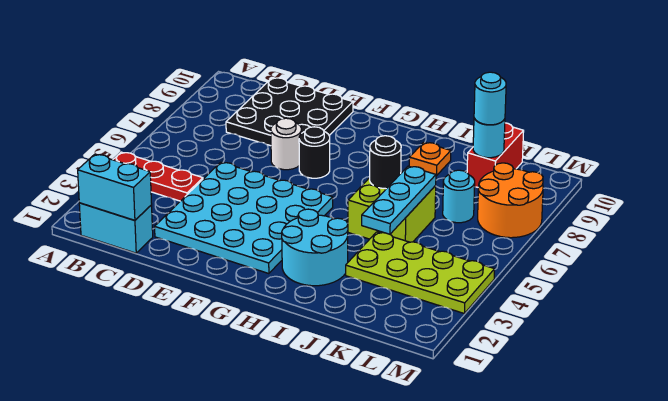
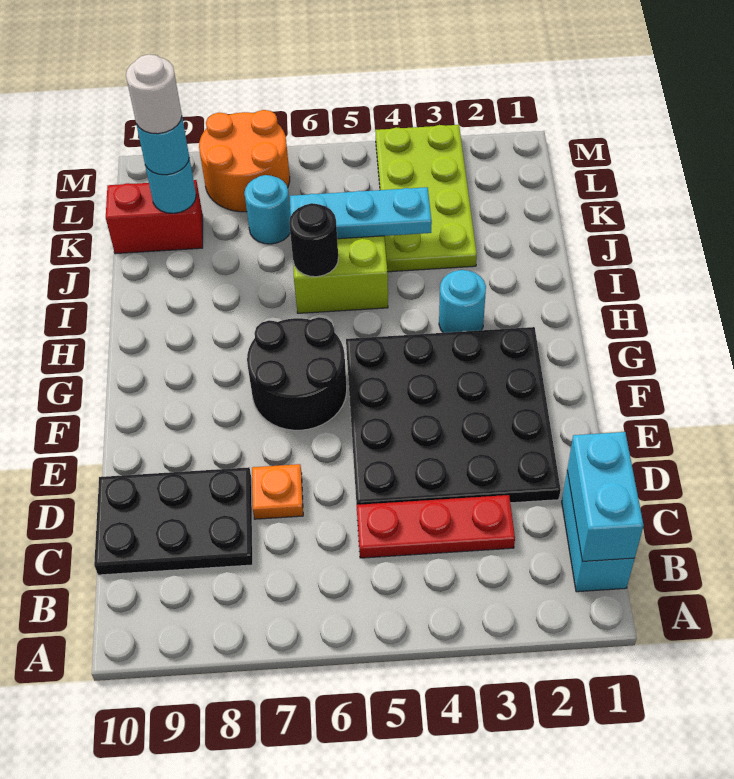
red plate A4:C4 level 1 -> red plate C3:C5 level 1
black plate C8:E10 level 1 -> black plate C8:D10 level 1
cyan plate D2:G5 level 1 -> black plate D2:G5 level 1
white round brick E7 level 1 -> white round brick K9 level 4
black round brick F7 level 1 -> black round brick F6:G7 level 1
cyan round brick H2:I3 level 1 -> cyan round brick H3 level 1
orange plate I9 level 1 -> orange plate D7 level 1

